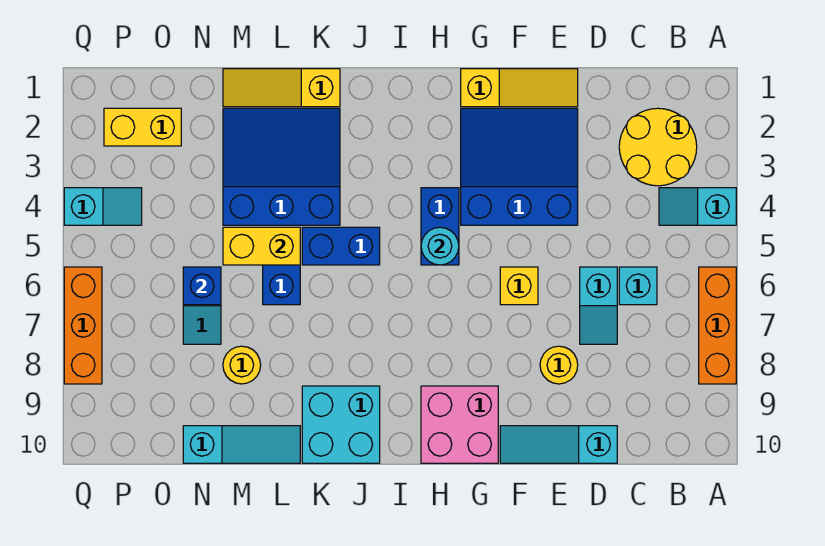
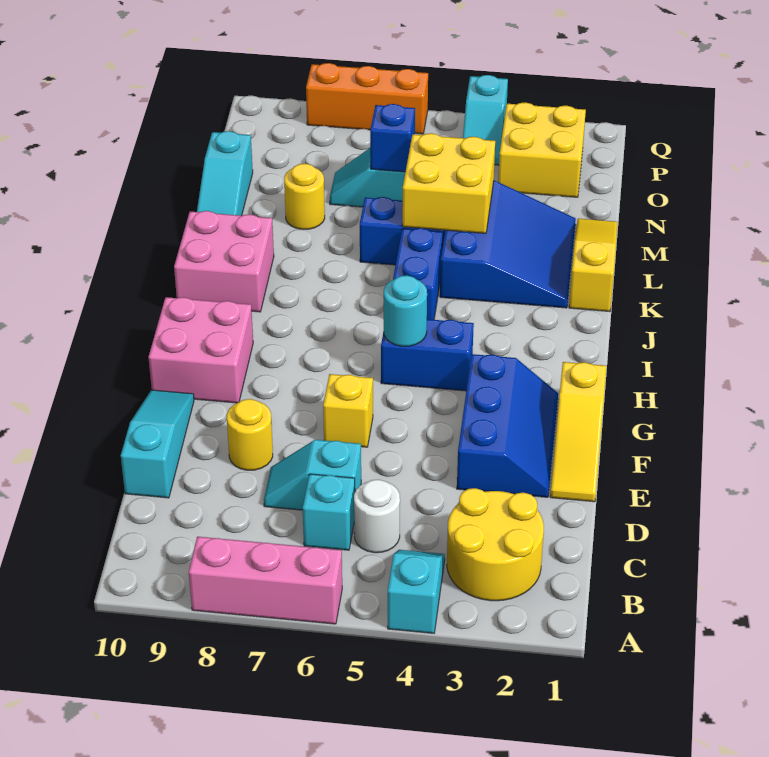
orange brick A6:A8 level 1 -> pink brick A6:A8 level 1
none -> white round brick C5 level 1
blue slope E2:G4 level 1 top 4 -> blue slope E2:G3 level 1 top 3
cyan brick J9:K10 level 1 -> pink brick J9:K10 level 1
yellow brick L5:M5 level 2 -> yellow brick L4:M5 level 2
yellow brick O2:P2 level 1 -> yellow brick O2:P3 level 1

